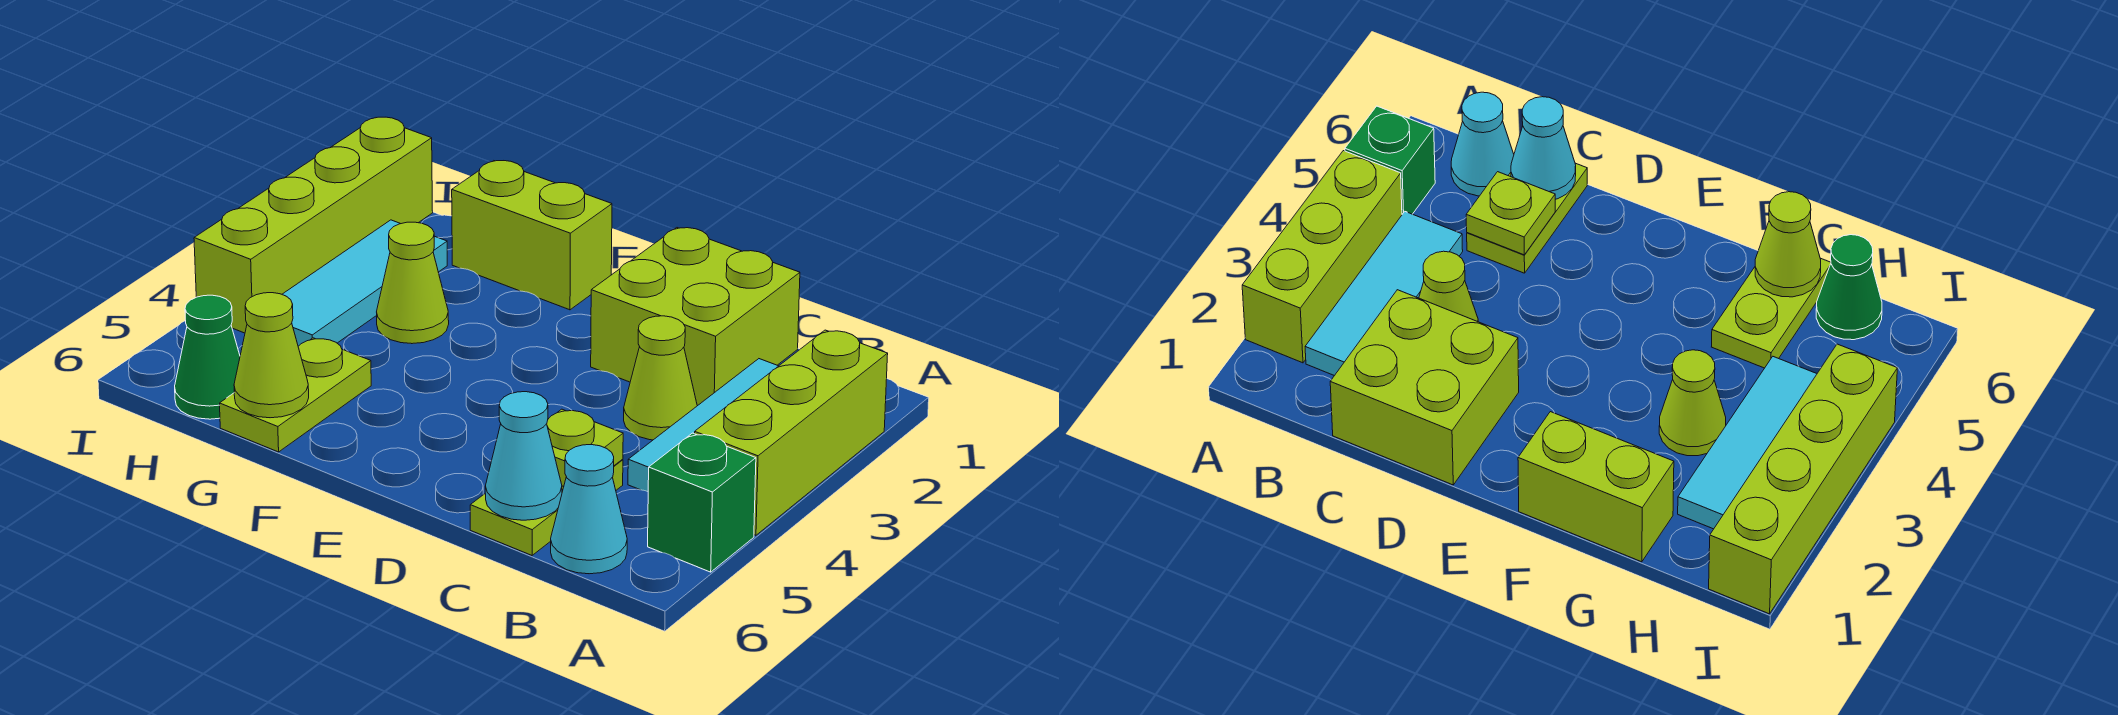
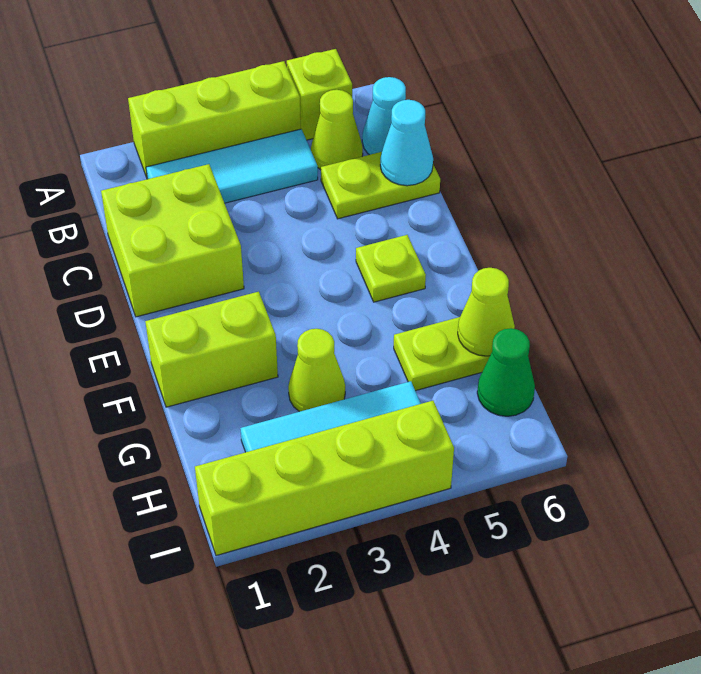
green brick A5 level 1 -> lime brick A5 level 1
lime cone C3 level 1 -> lime cone B5 level 1
lime plate C5 level 2 -> lime plate E5 level 1
lime brick F1:G1 level 1 -> lime brick F1:F2 level 1

